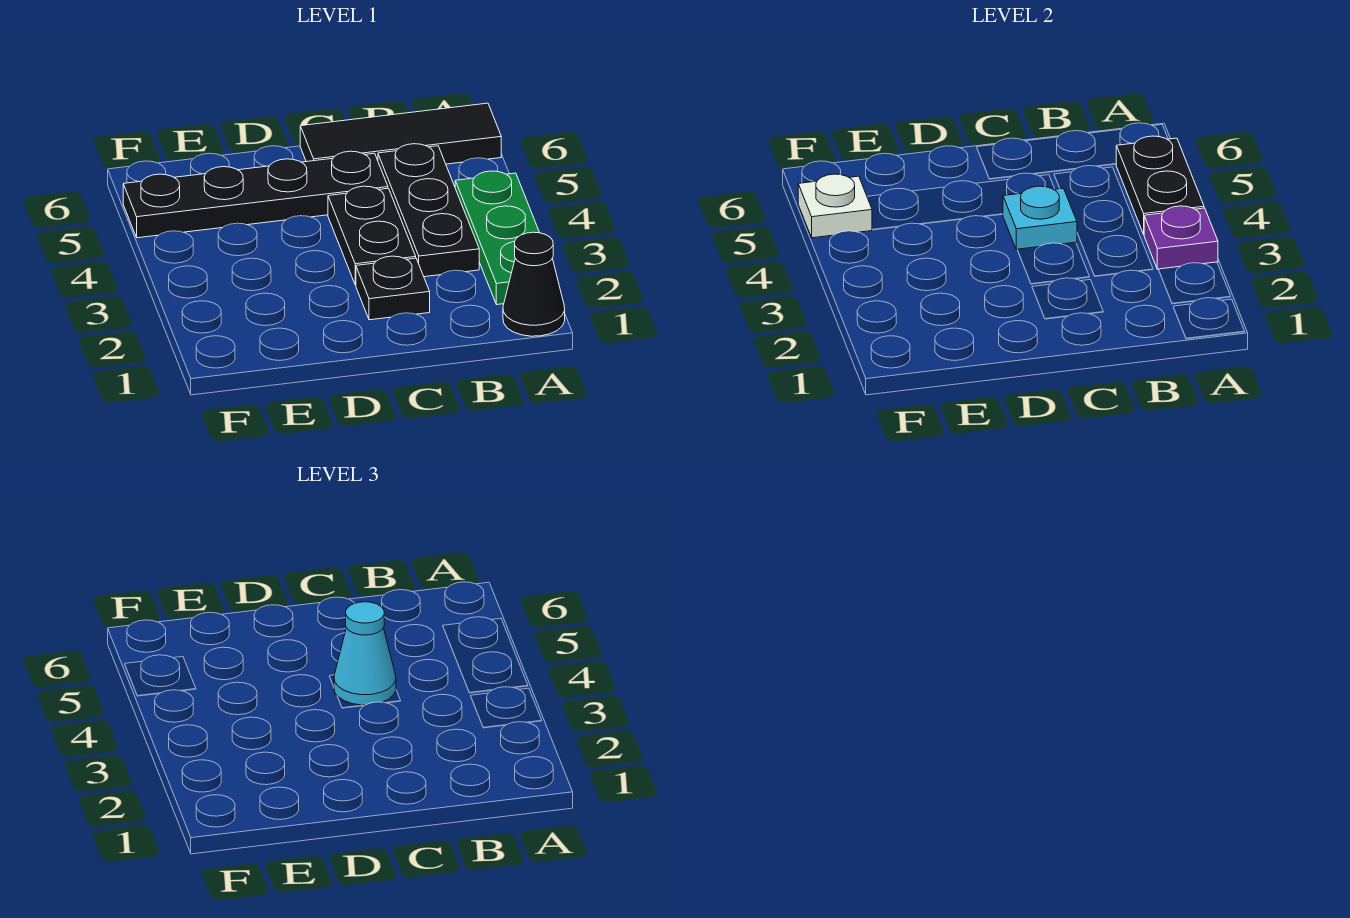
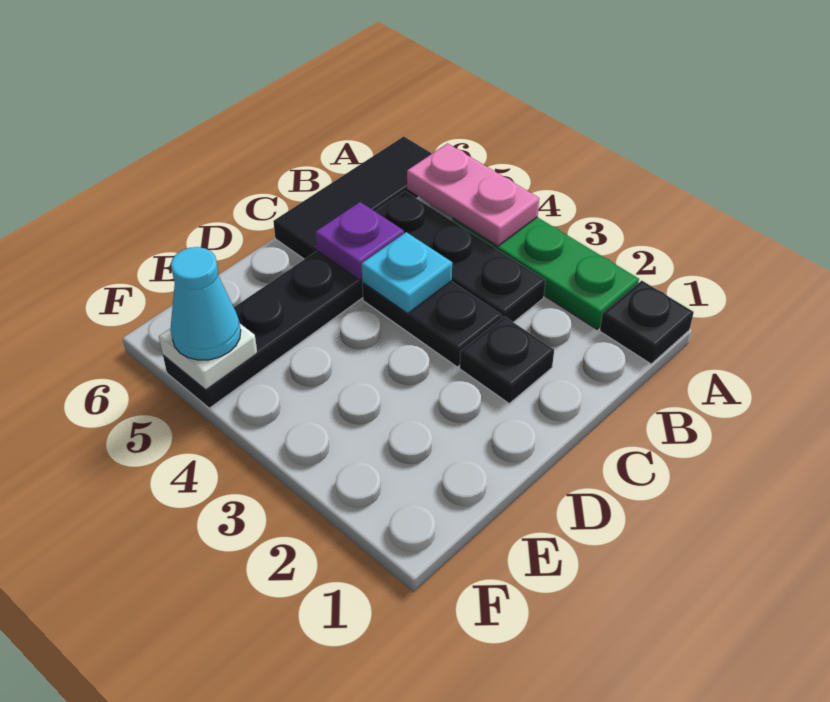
black cone A1 level 1 -> black plate A1 level 1
purple plate A3 level 2 -> purple plate C5 level 2
black plate A4:A5 level 2 -> pink plate A4:A5 level 2
cyan cone C4 level 3 -> cyan cone F5 level 3

